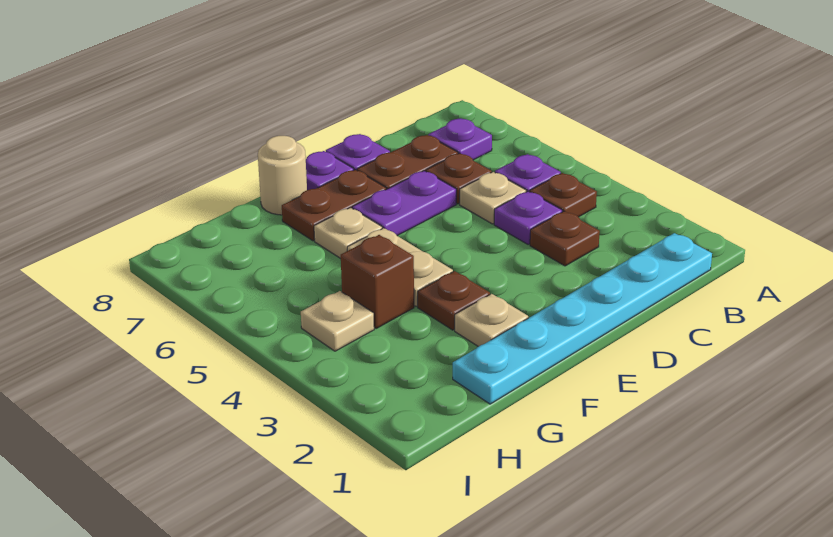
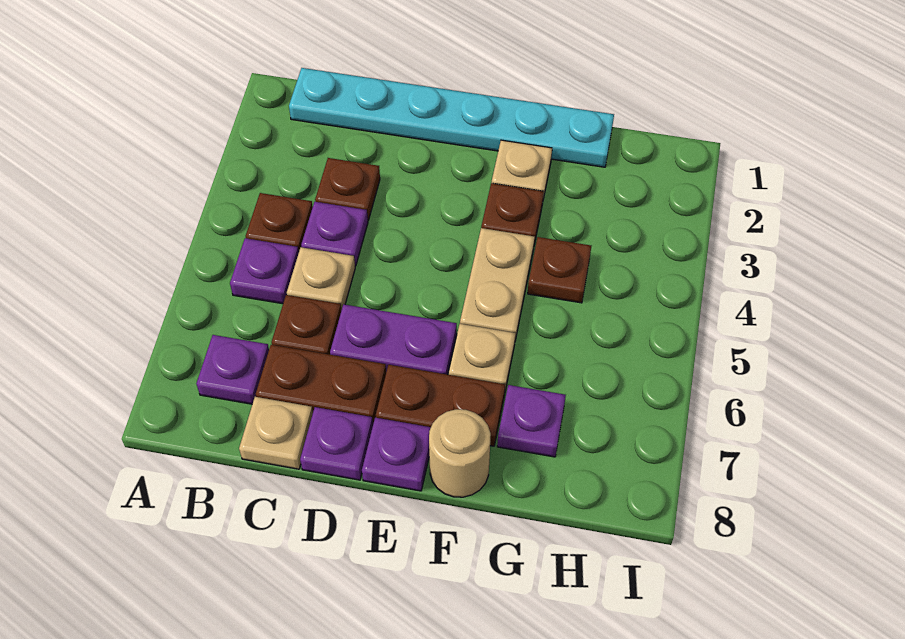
brown brick G4 level 1 -> brown plate G4 level 1
none -> purple plate G7 level 1
tan plate H4 level 1 -> tan plate C8 level 1

